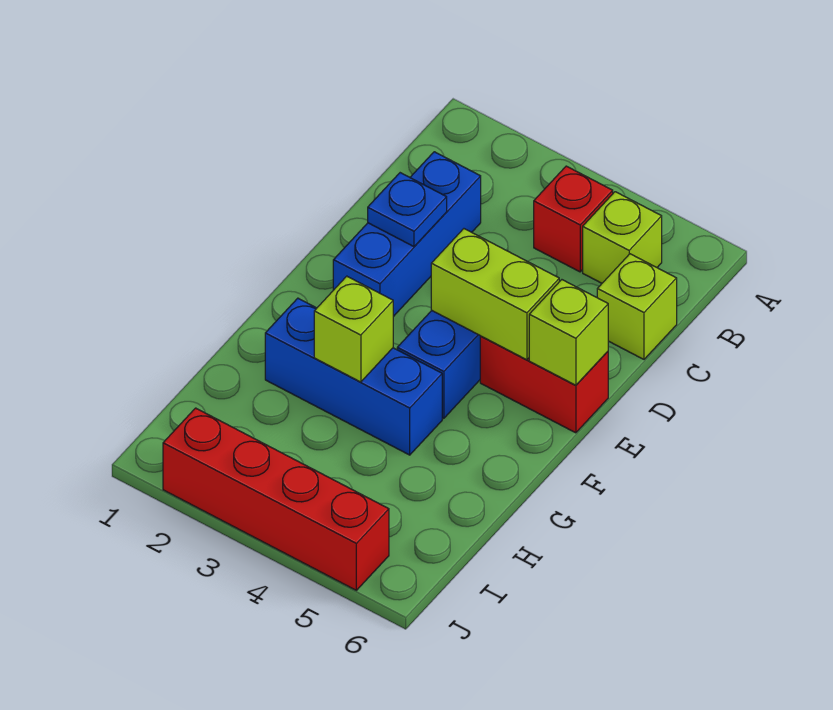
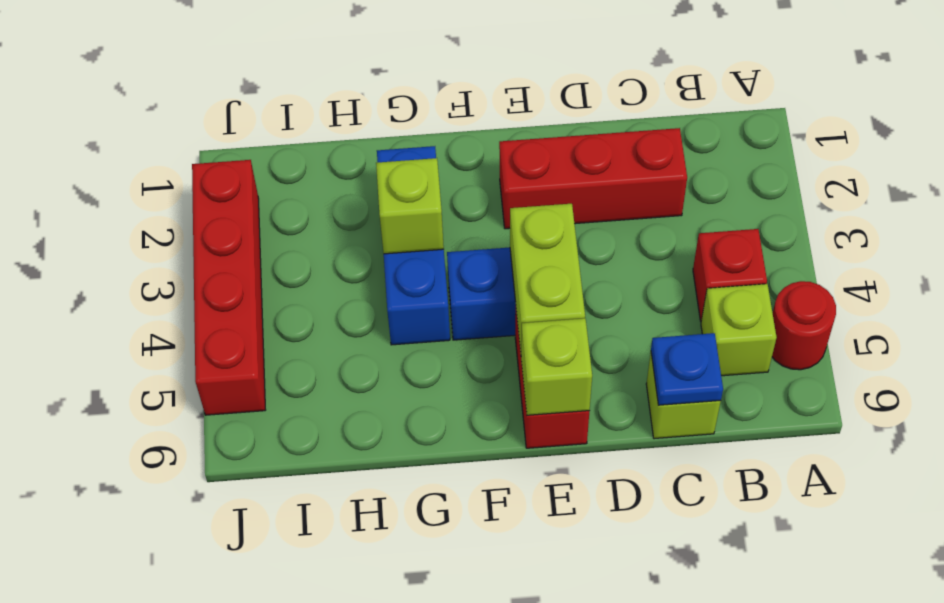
none -> red round brick A5 level 1
blue brick C2:E2 level 1 -> red brick C2:E2 level 1
blue plate D2 level 2 -> blue plate C6 level 2

